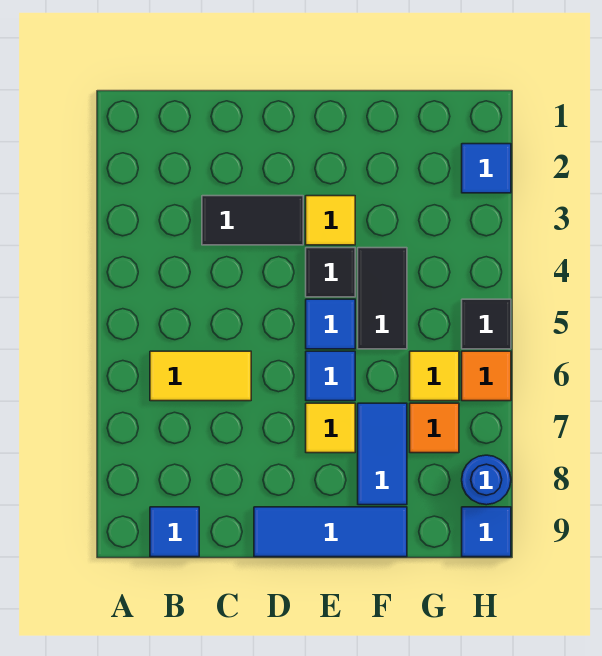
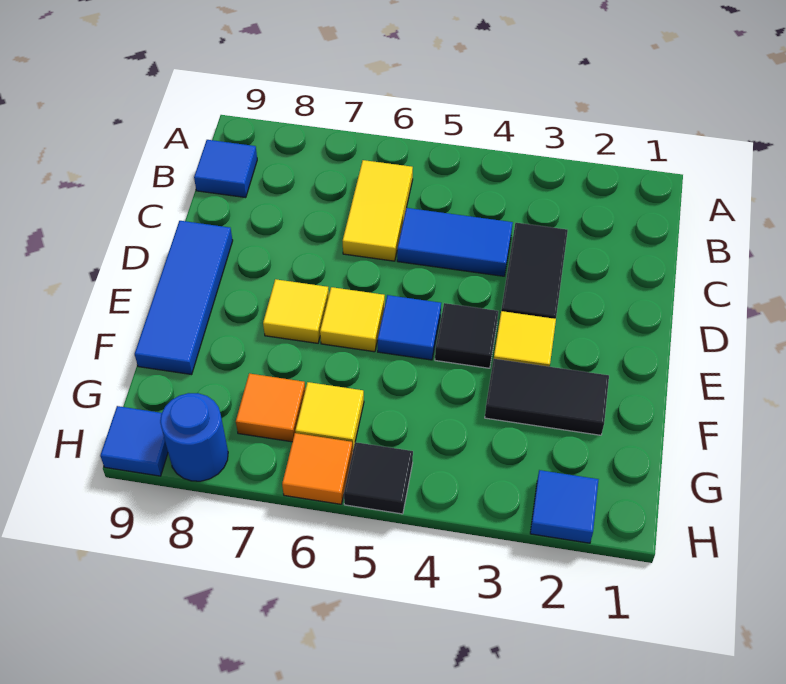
blue tile E6 level 1 -> yellow tile E6 level 1
black tile F4:F5 level 1 -> black tile F2:F3 level 1
blue tile F7:F8 level 1 -> blue tile C4:C5 level 1

